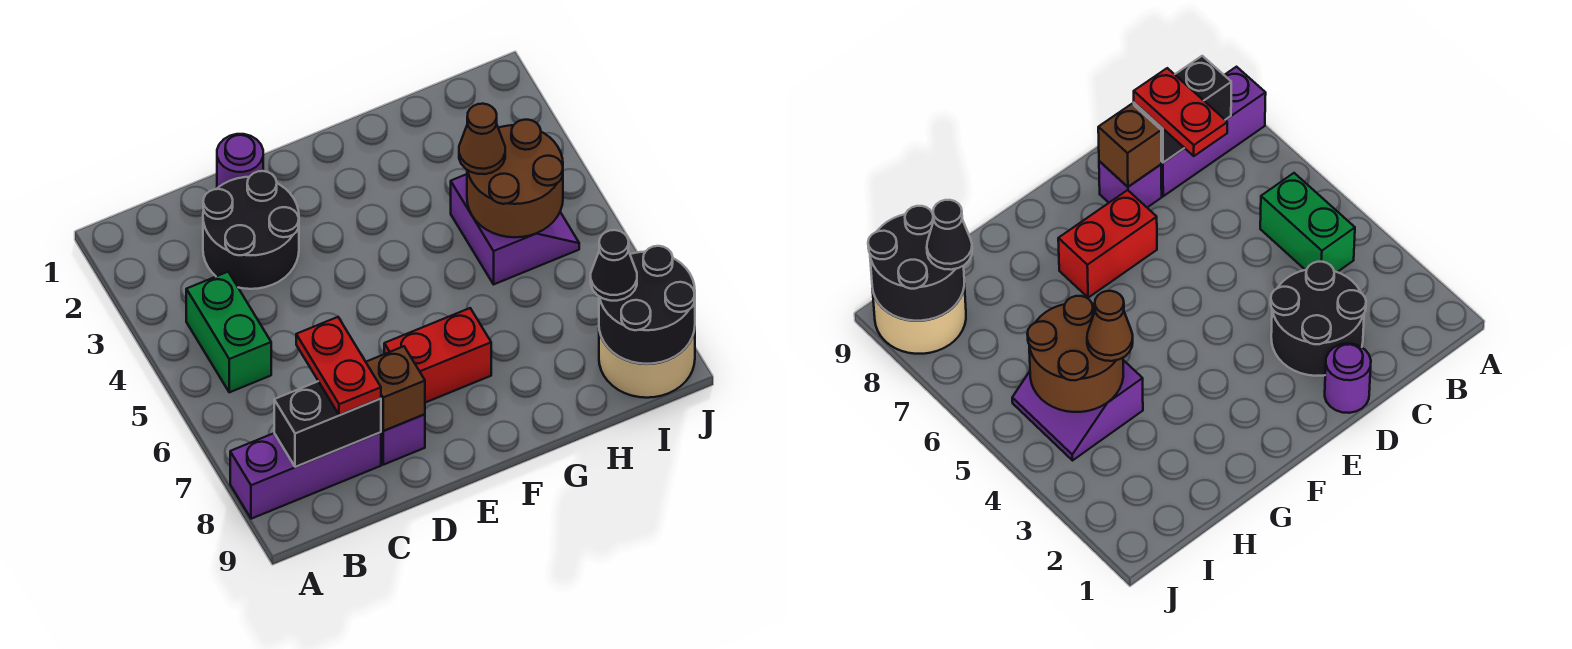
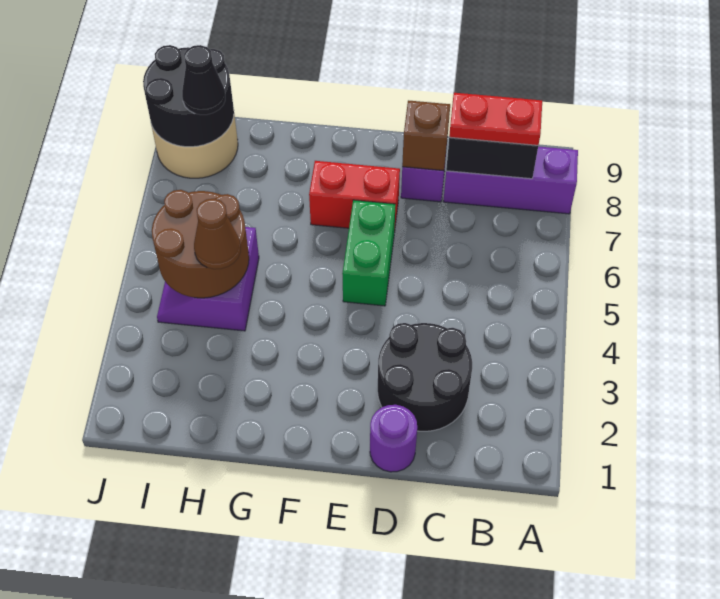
green brick B4:B5 level 1 -> green brick E5:E6 level 1
red plate C7:C8 level 3 -> red plate B8:C8 level 3

